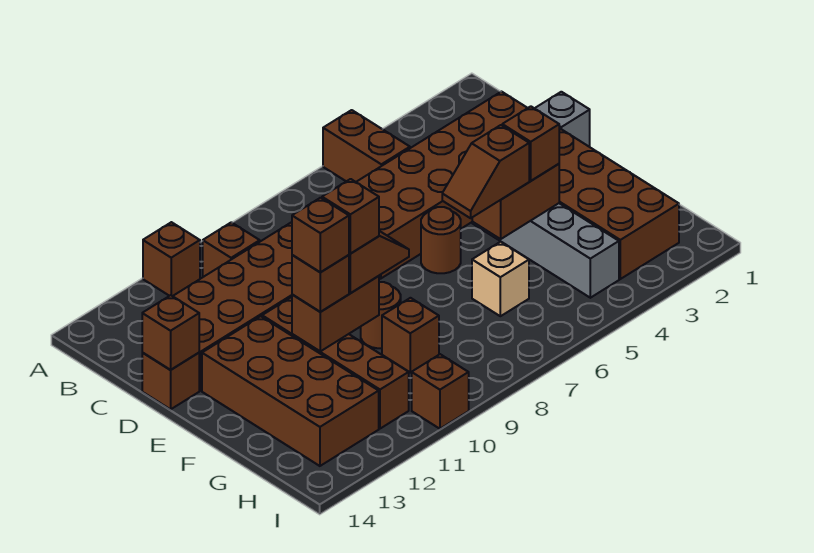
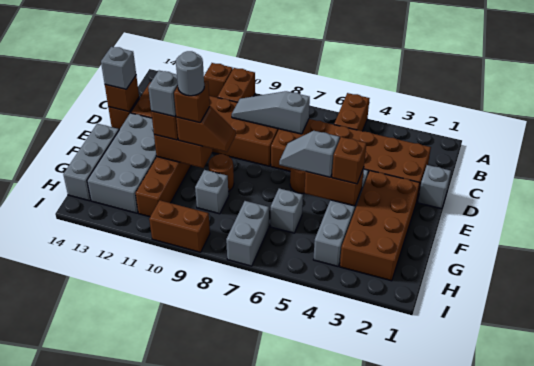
brown brick B10 level 1 -> brown brick A10:B10 level 1
none -> grey slope C7:C9 level 2 top 7
none -> grey brick D14 level 3
brown brick E12:H13 level 1 -> grey brick E12:H13 level 1
brown slope F5:F6 level 3 top 5 -> grey slope F5:F6 level 3 top 5
none -> grey round brick F10 level 5
brown brick F11 level 4 -> grey brick F11 level 4
none -> grey brick F14:H14 level 1
tan brick G6 level 1 -> grey brick G6 level 1
brown brick G9 level 1 -> grey brick G9 level 1
none -> grey brick H7:I7 level 1
brown brick I10 level 1 -> brown brick I9:I10 level 1

